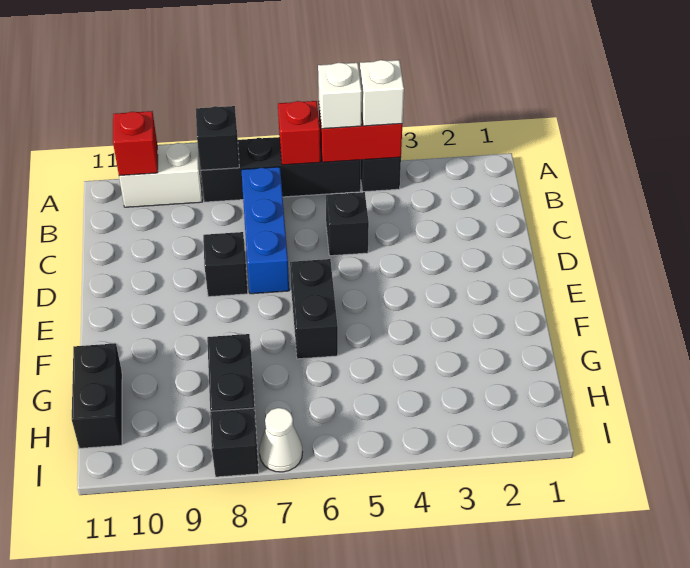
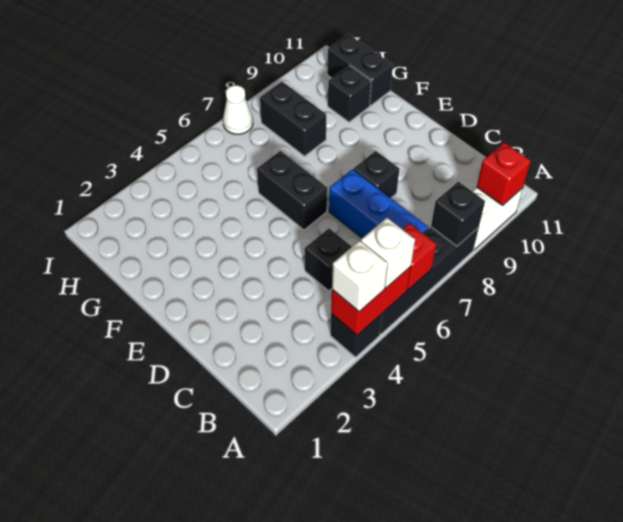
black brick I8 level 1 -> black brick G10 level 1

